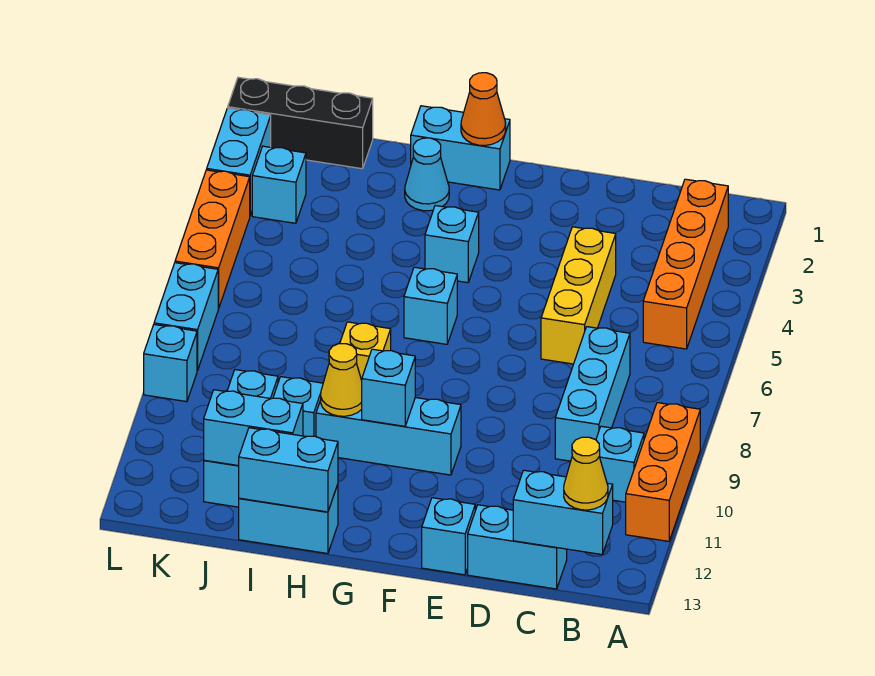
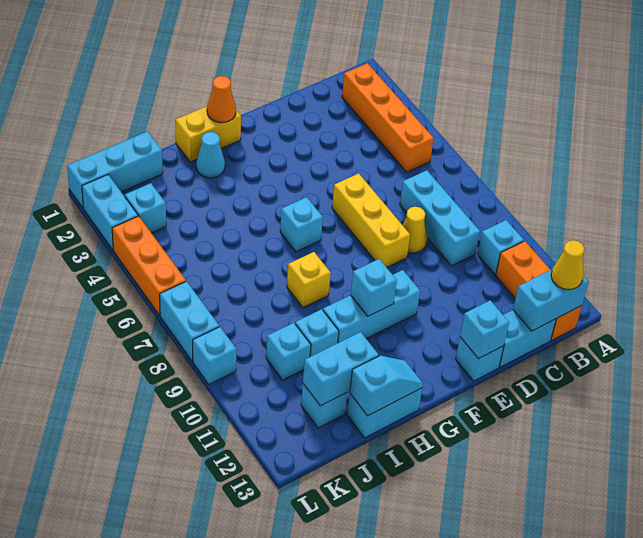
orange brick A9:A11 level 1 -> orange brick B11:B13 level 1
yellow brick D4:D6 level 1 -> yellow brick E6:E8 level 1
cyan brick G1:H1 level 1 -> yellow brick G1:H1 level 1
cyan brick G4 level 1 -> cyan brick E13 level 2
yellow cone H10 level 2 -> yellow cone D8 level 1
cyan brick H13:I13 level 2 -> cyan slope H13:I13 level 2 top I
black brick J1:L1 level 1 -> cyan brick J1:L1 level 1

